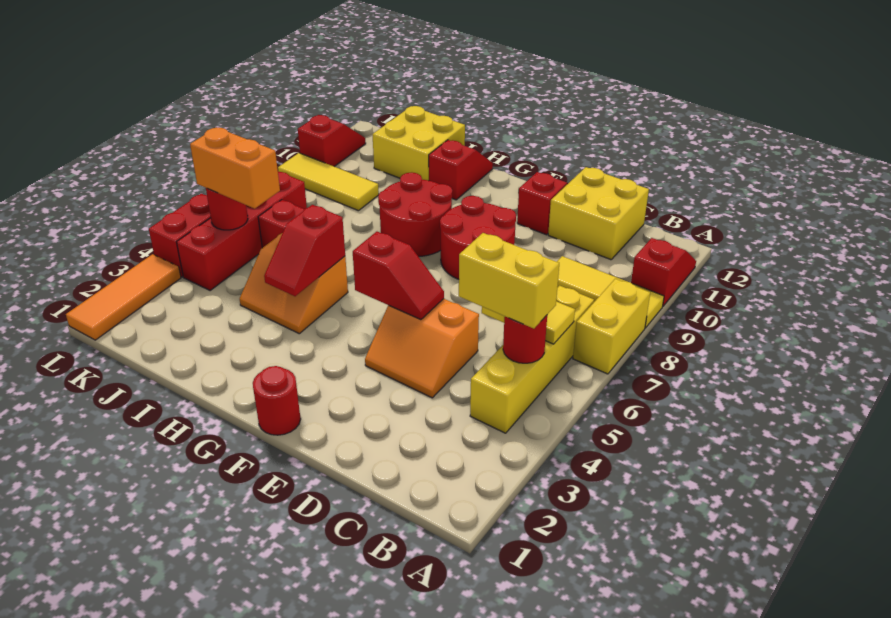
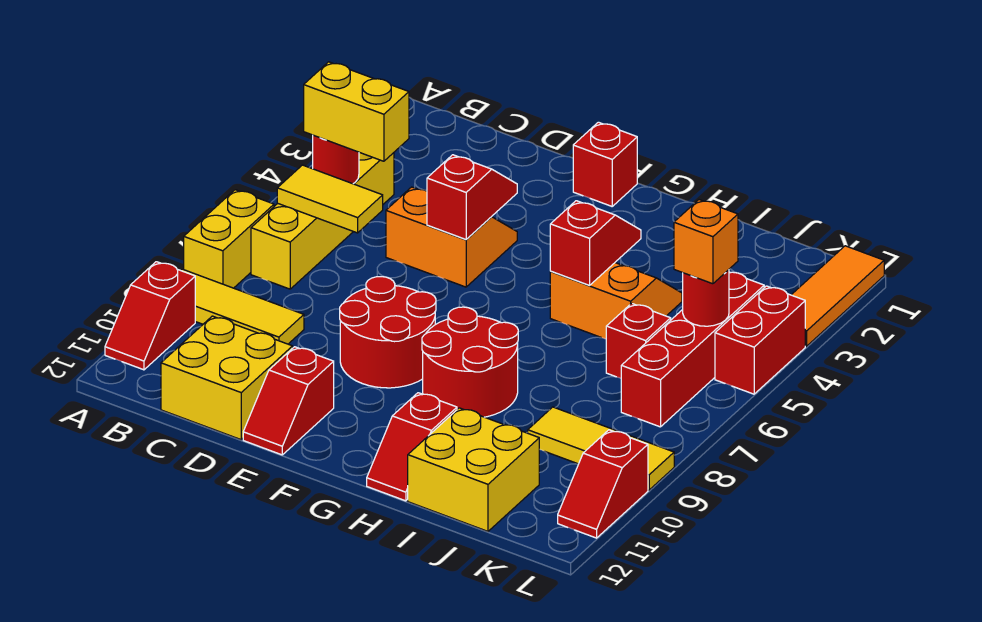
red slope E5:F5 level 2 top F -> red slope E4:E5 level 2 top 5
red round brick F1 level 1 -> red brick F1 level 1
orange brick J5:K5 level 3 -> orange brick K5 level 3

